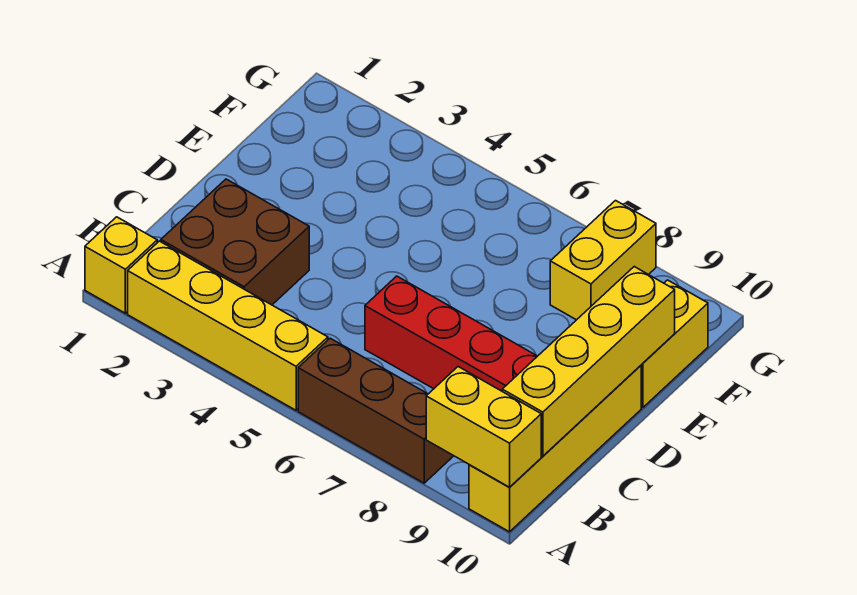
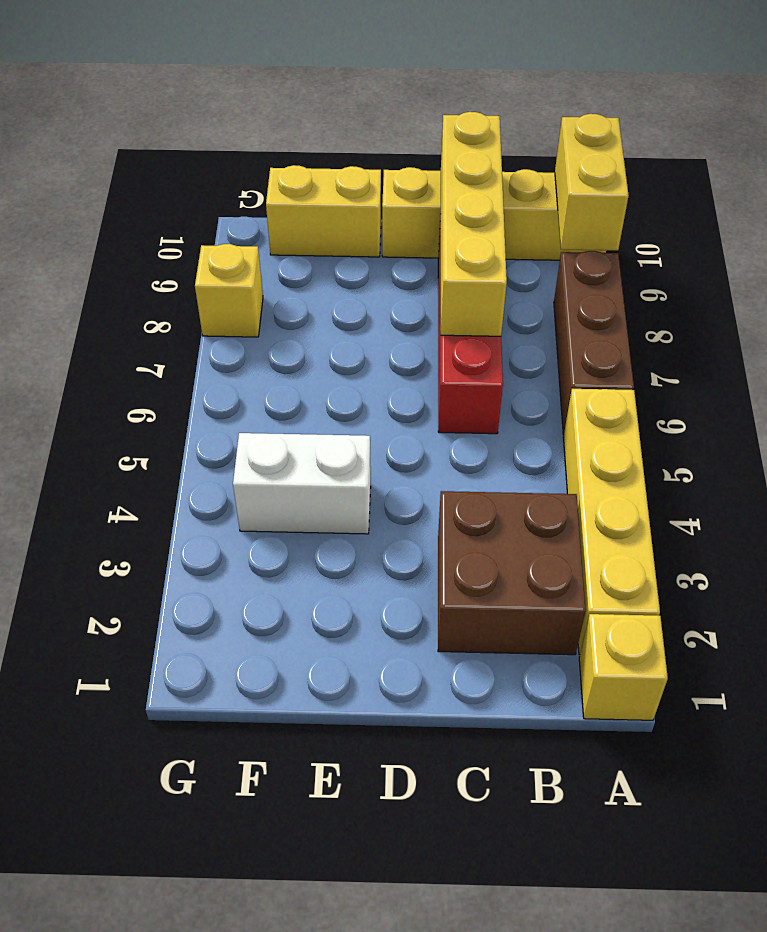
yellow brick B10:E10 level 2 -> yellow brick C7:C10 level 2
none -> white brick E4:F4 level 1
yellow brick F8:G8 level 1 -> yellow brick G8 level 1

